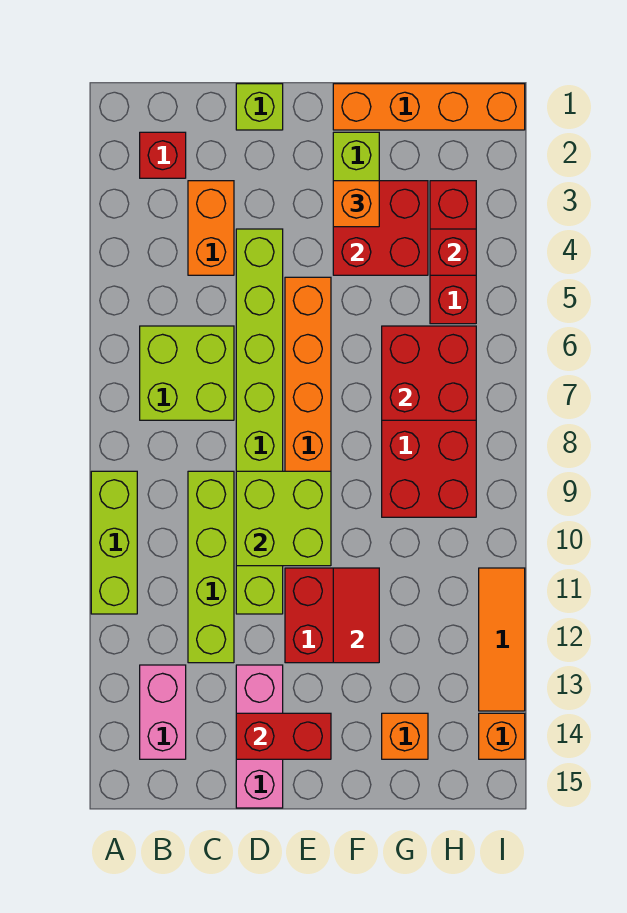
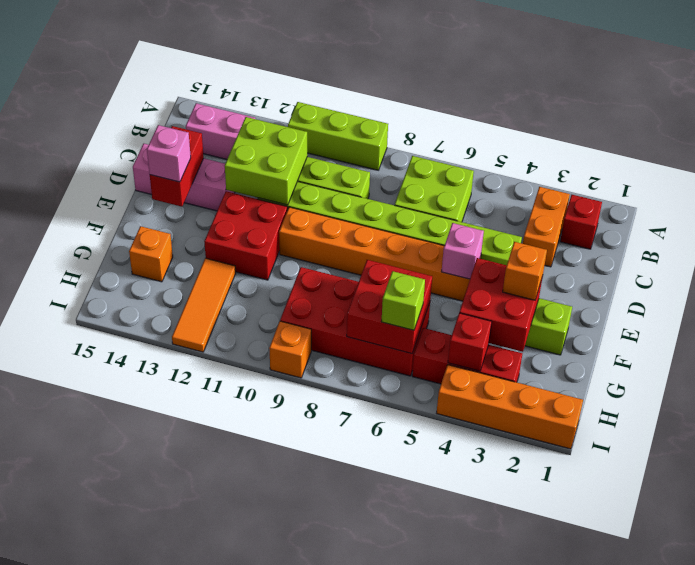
orange brick C3:C4 level 1 -> orange brick B3:C3 level 1
lime brick D1 level 1 -> lime brick H6 level 3
lime brick D9:E10 level 2 -> lime brick C11:D12 level 2
none -> pink brick E5 level 2
none -> pink brick E14 level 3
orange brick F1:I1 level 1 -> orange brick I1:I4 level 1
red tile F11:F12 level 2 -> none
orange tile I11:I13 level 1 -> orange tile G12:I12 level 1
orange brick I14 level 1 -> orange brick I9 level 1

